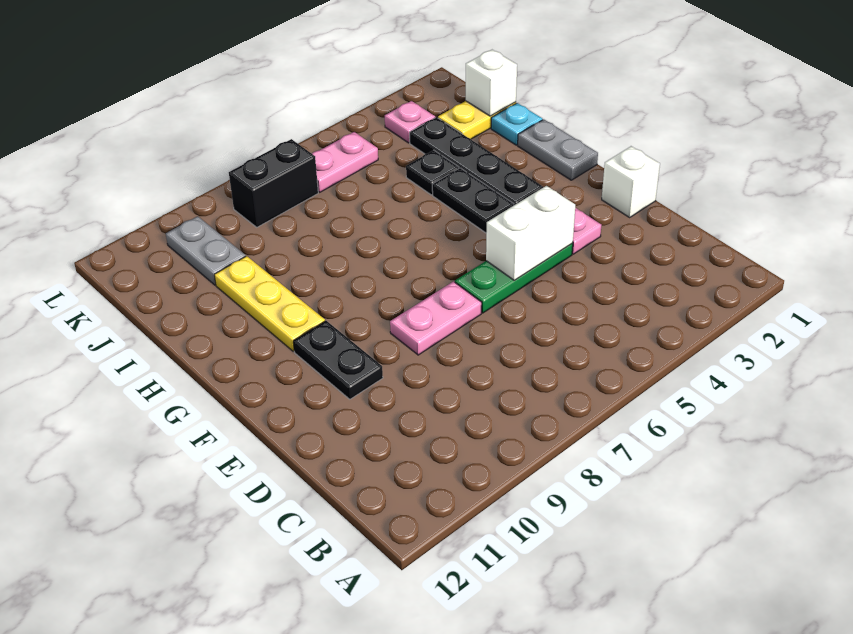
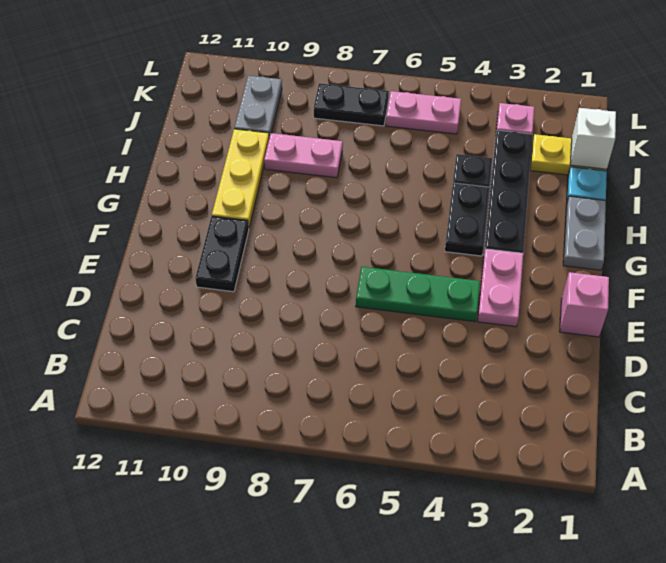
white brick E1 level 1 -> pink brick E1 level 1
white brick E4:E5 level 2 -> none
pink plate E7:E8 level 1 -> pink plate I8:I9 level 1
black brick K7:K8 level 1 -> black plate K7:K8 level 1

